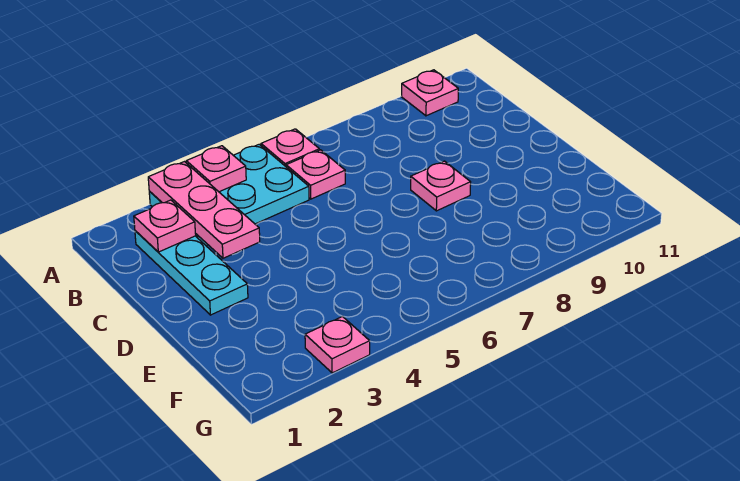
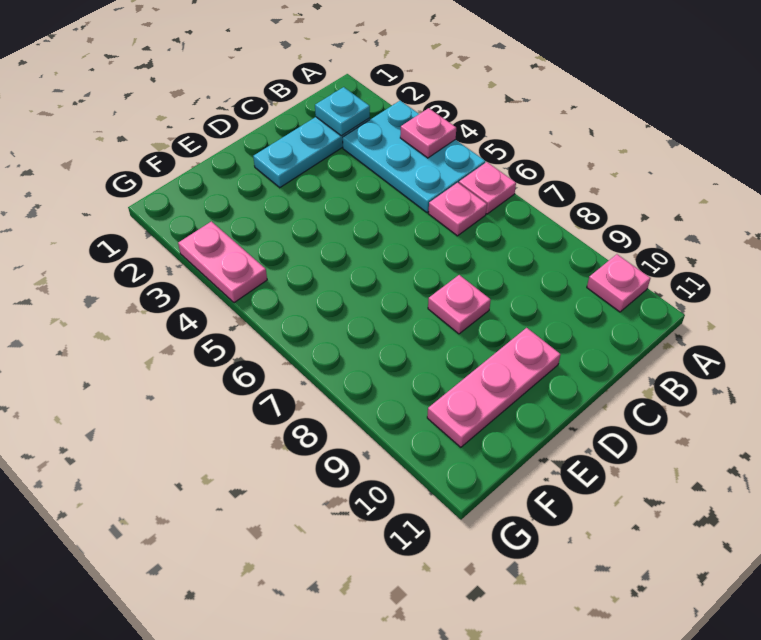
pink plate A3:C3 level 2 -> pink plate D10:F10 level 1
pink plate B2 level 2 -> cyan plate B2 level 2
pink plate G3 level 1 -> pink plate G3:G4 level 1

